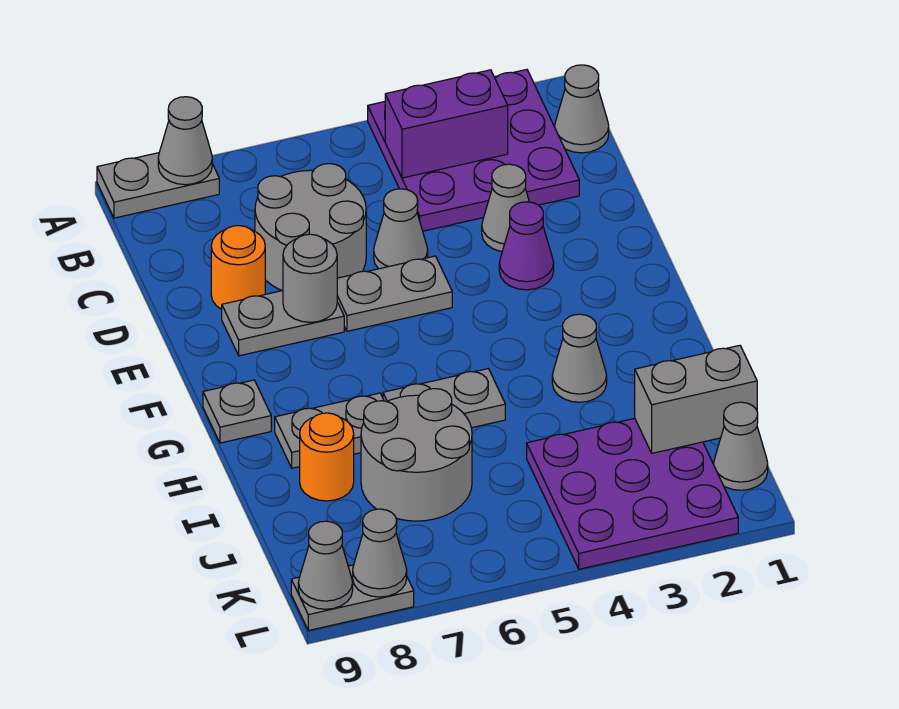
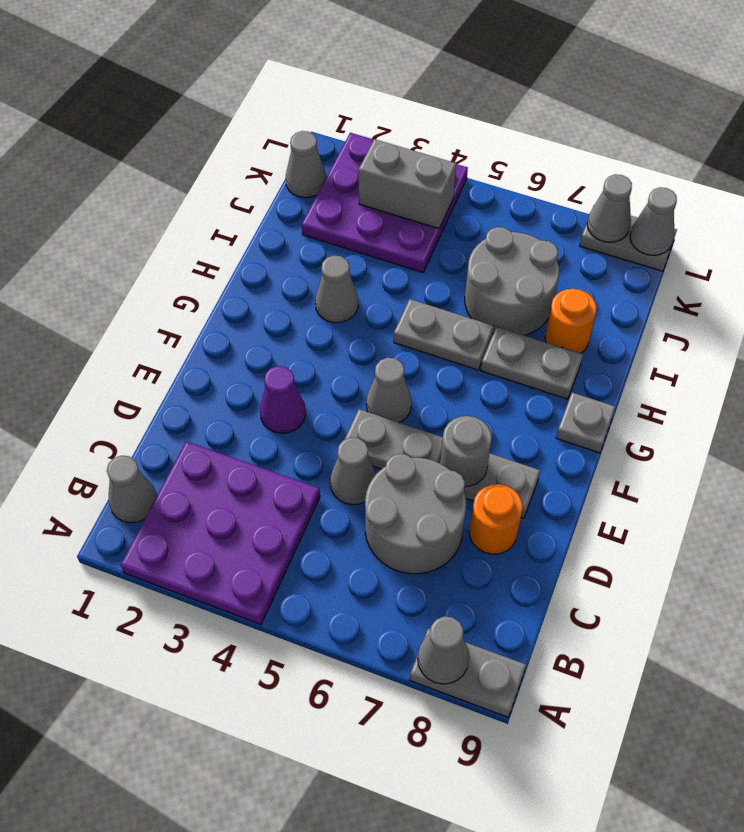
purple brick B3:B4 level 2 -> none
grey cone D3 level 1 -> grey cone F5 level 1
grey brick J1:J2 level 2 -> grey brick K3:K4 level 2

